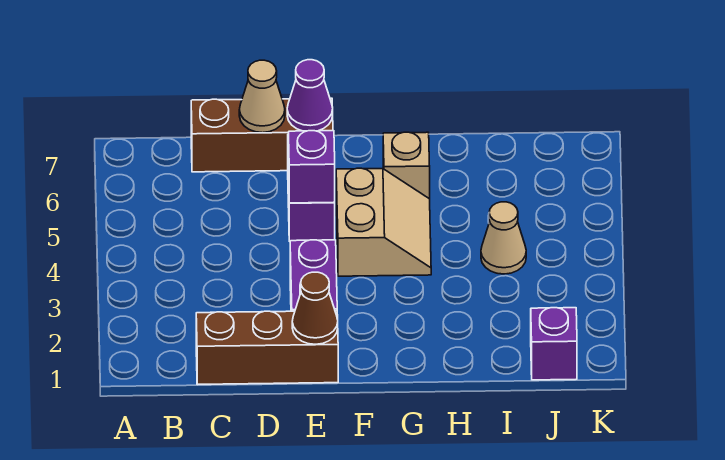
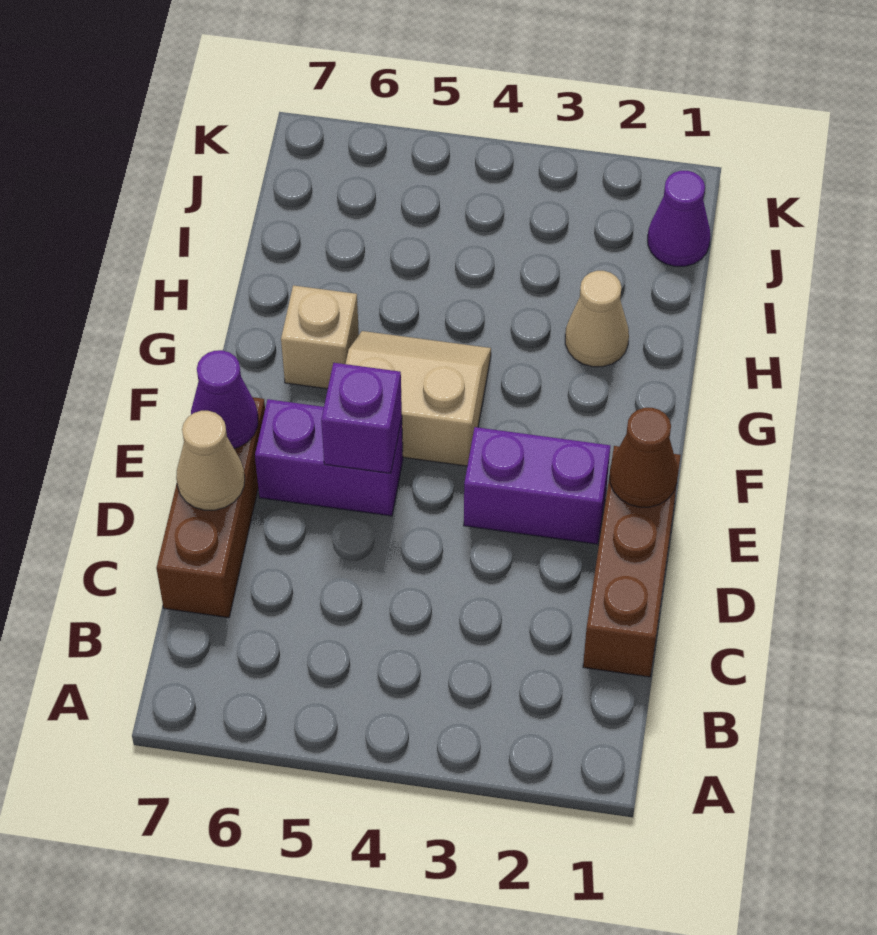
tan cone I4 level 1 -> tan cone H2 level 1
purple brick J1 level 1 -> purple cone J1 level 1

